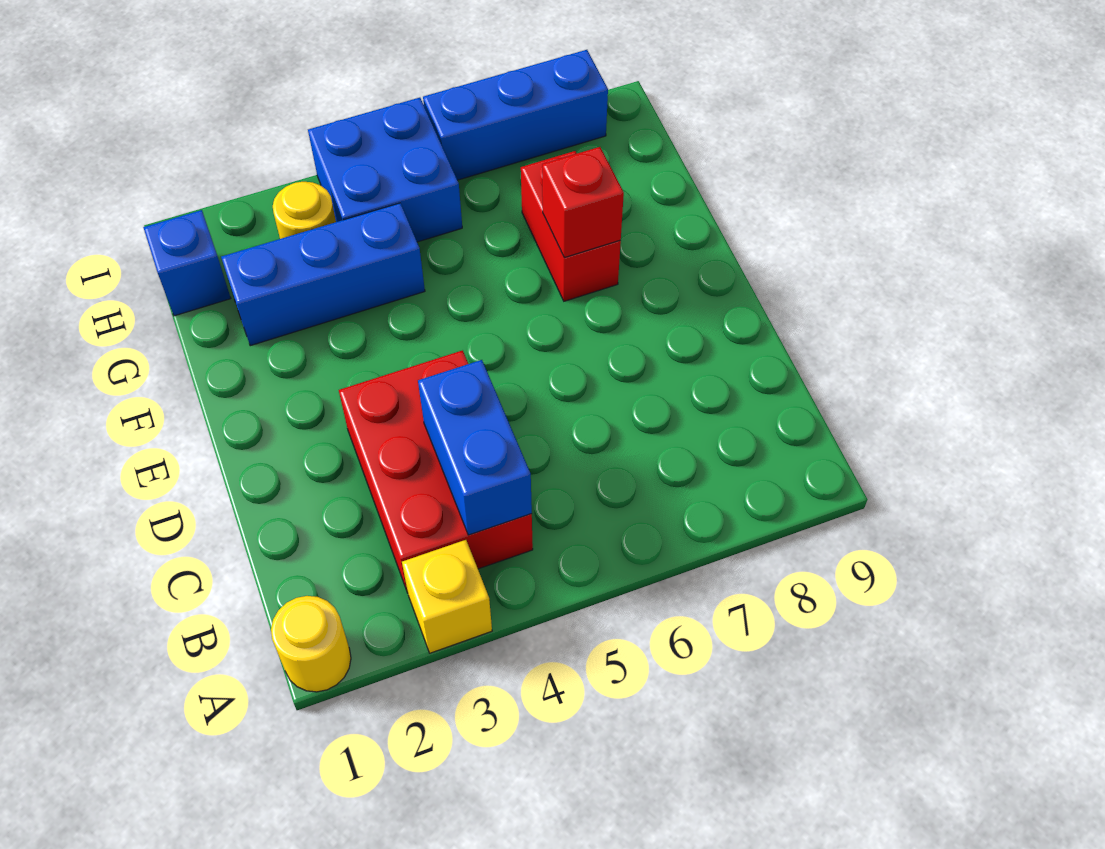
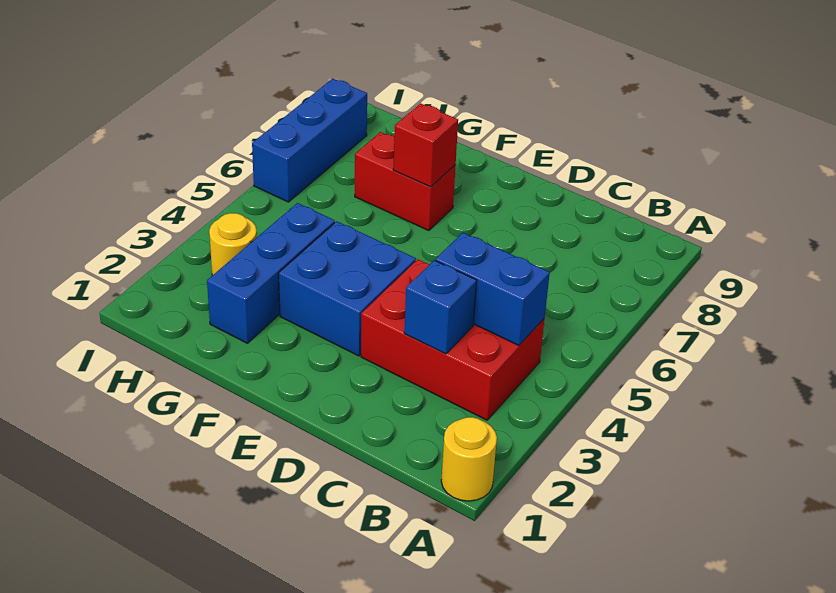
yellow brick A3 level 1 -> none
blue brick H1 level 1 -> blue brick C3 level 2
blue brick H4:I5 level 1 -> blue brick E3:F4 level 1

